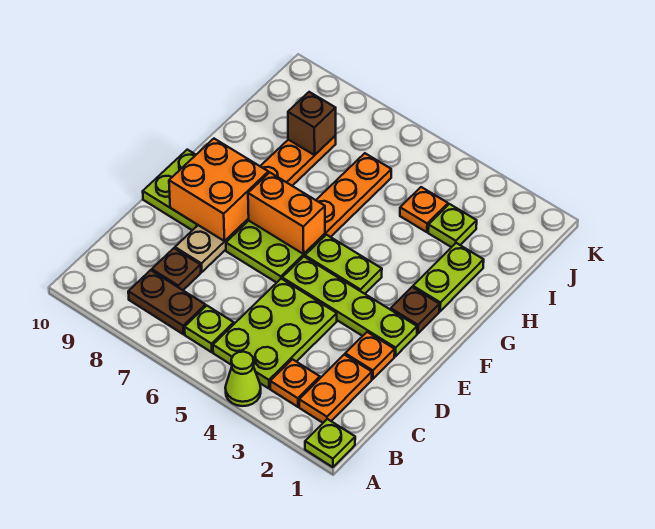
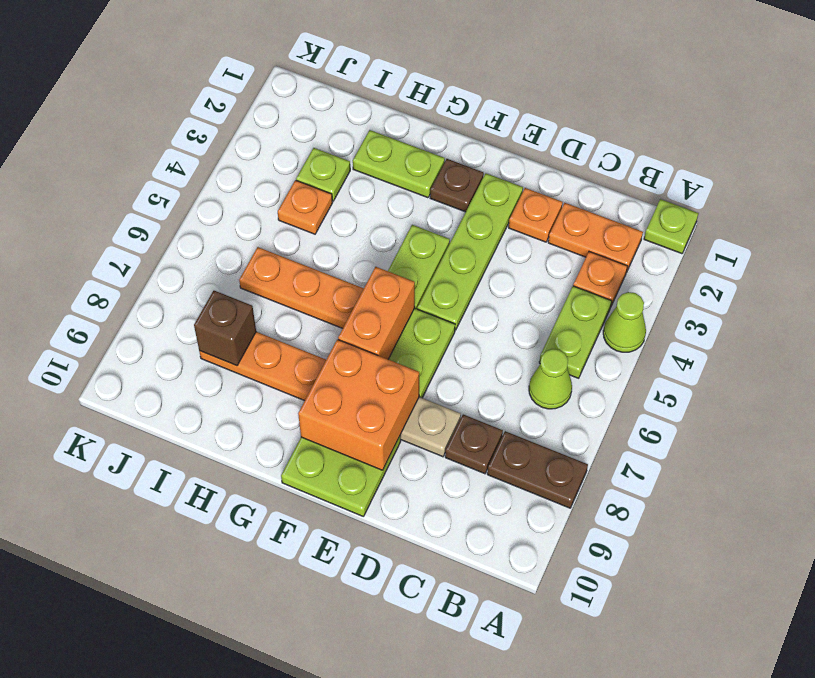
lime plate B4:D5 level 1 -> lime plate B4:B5 level 1
lime plate B6 level 1 -> lime cone B6 level 1
brown plate B7:B8 level 1 -> brown plate A8:B8 level 1

